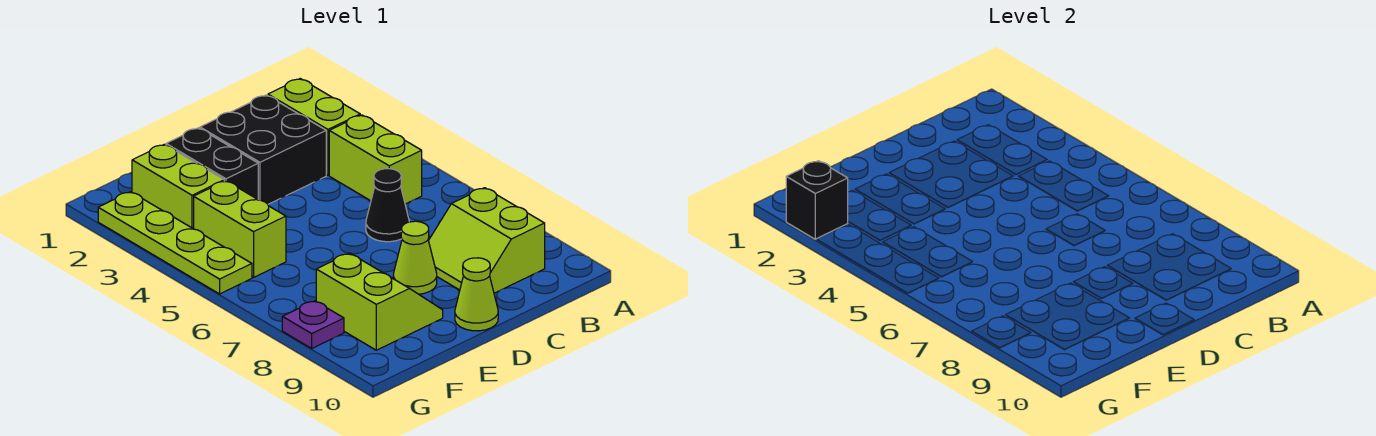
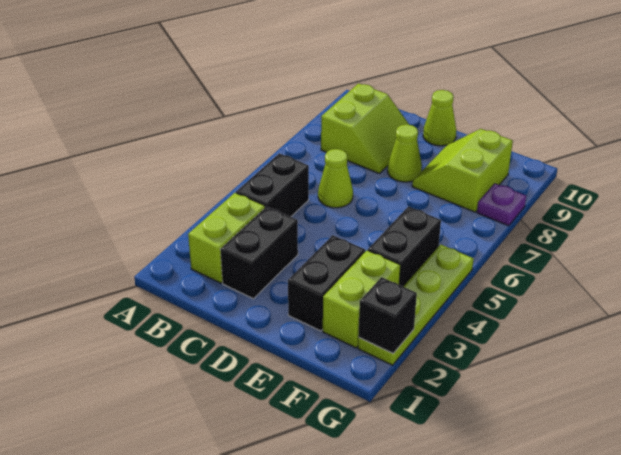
lime brick B4:B5 level 1 -> black brick B4:B5 level 1
black brick C2:D3 level 1 -> black brick C2:C3 level 1
black cone C6 level 1 -> lime cone C6 level 1
lime brick F4:F5 level 1 -> black brick F4:F5 level 1

